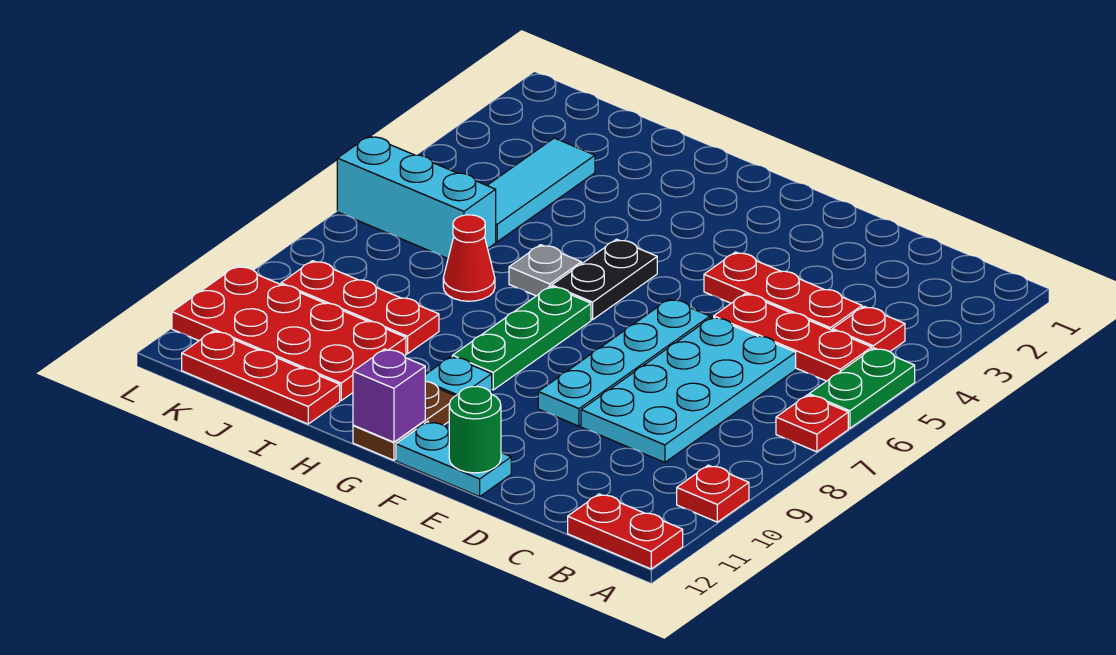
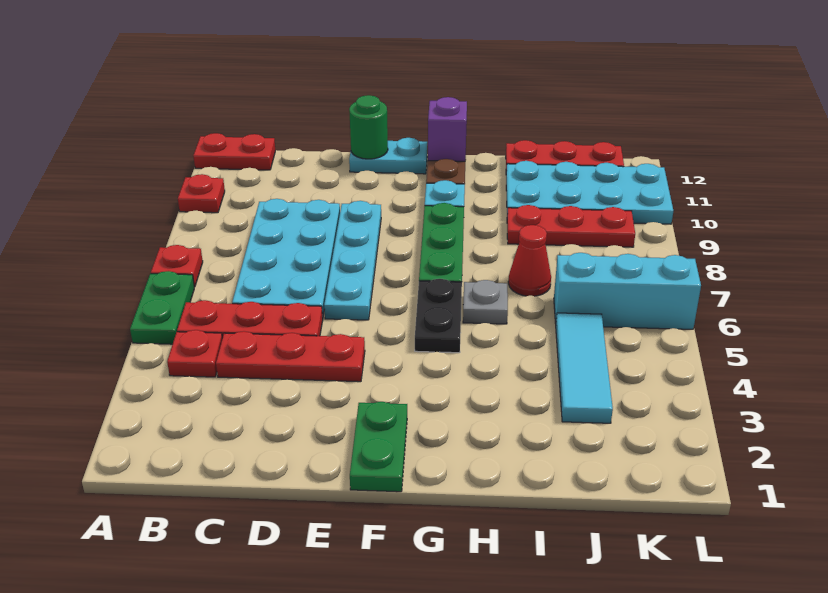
none -> green plate F1:F2 level 1
red plate I10:L11 level 1 -> cyan plate I10:L11 level 1

